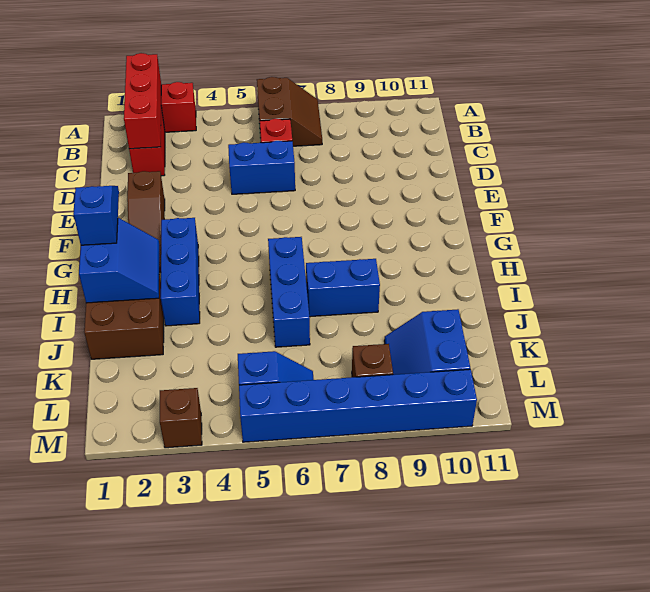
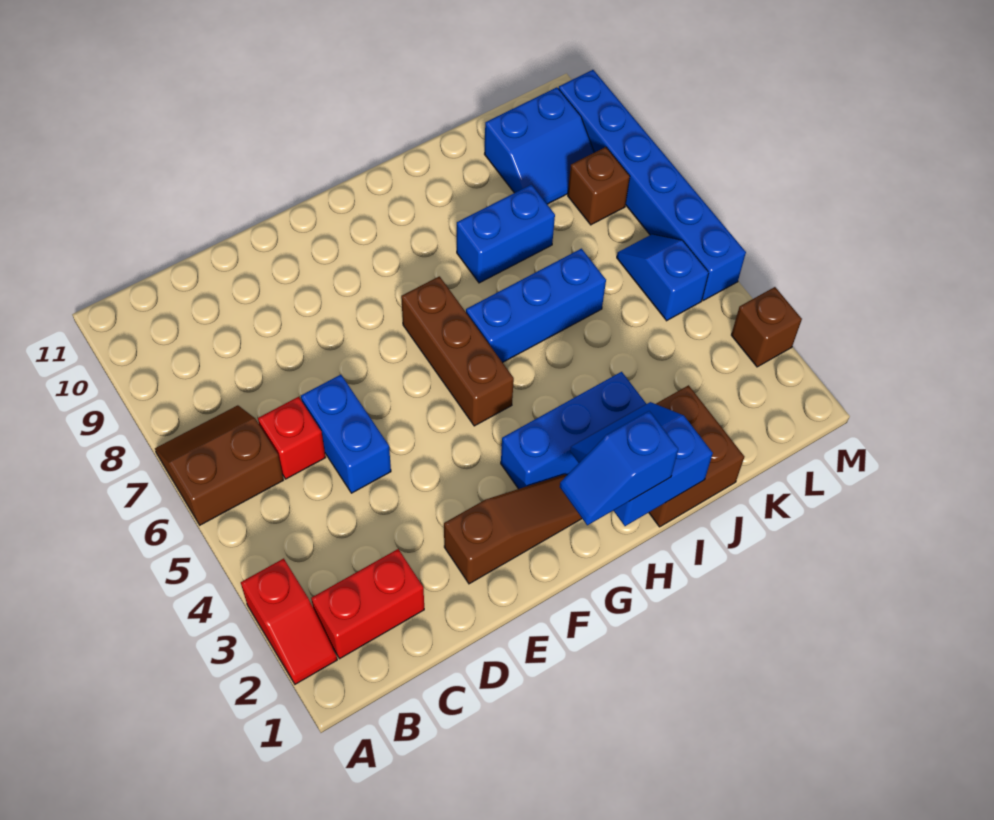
red brick A2:C2 level 2 -> none
none -> brown brick G5:G7 level 1
blue brick I7:I8 level 1 -> blue brick I8:J8 level 1

